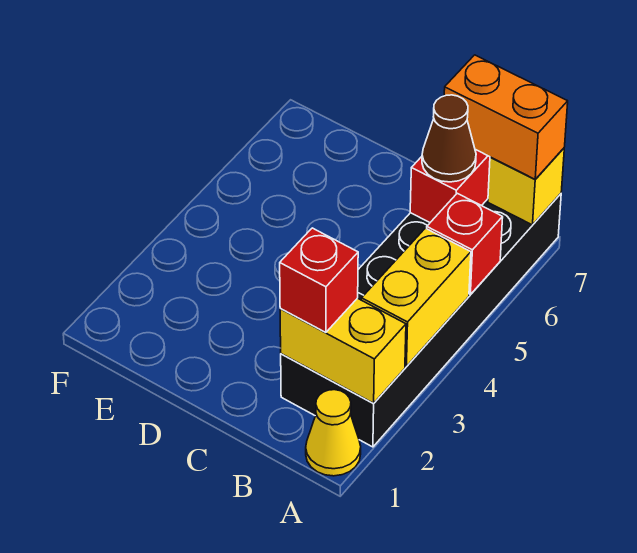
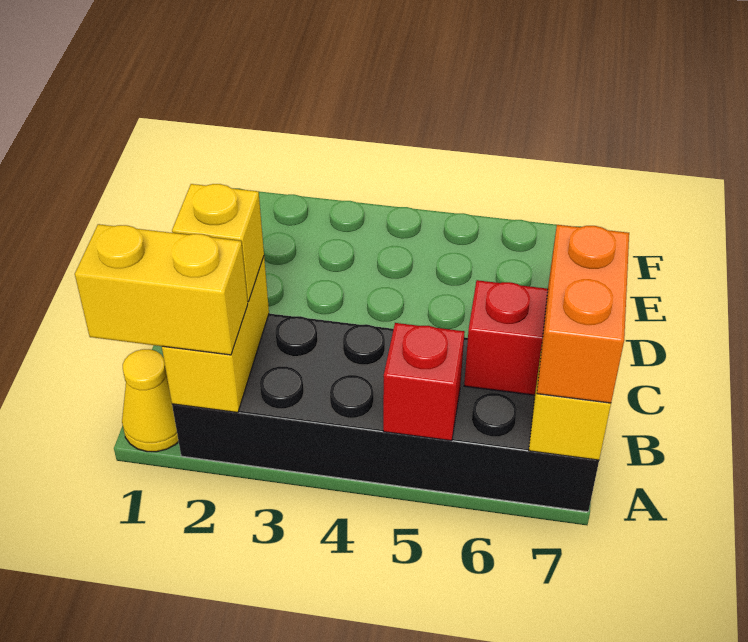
yellow brick A3:A4 level 2 -> yellow brick A1:A2 level 3
red brick B2 level 3 -> yellow brick B2 level 3
brown cone B6 level 3 -> none

